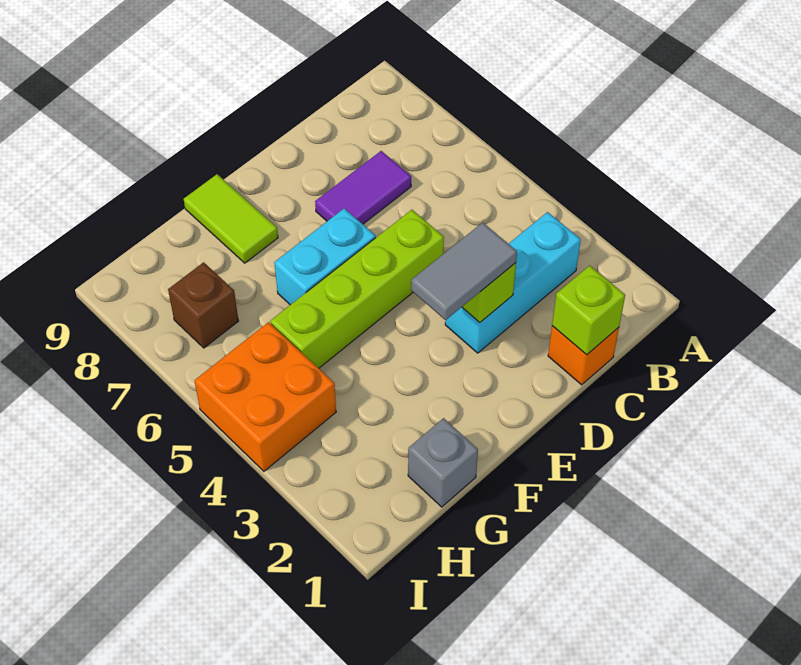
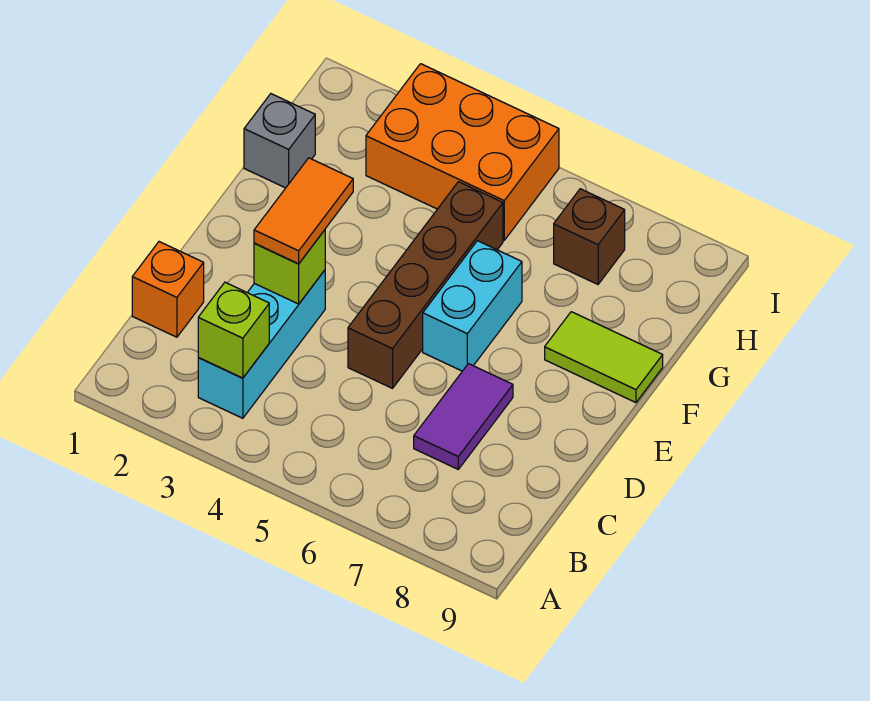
lime brick C1 level 2 -> lime brick B3 level 2
grey tile D3:E3 level 3 -> orange tile D3:E3 level 3
lime brick D5:G5 level 1 -> brown brick D5:G5 level 1
orange brick H4:I5 level 1 -> orange brick H3:I5 level 1

